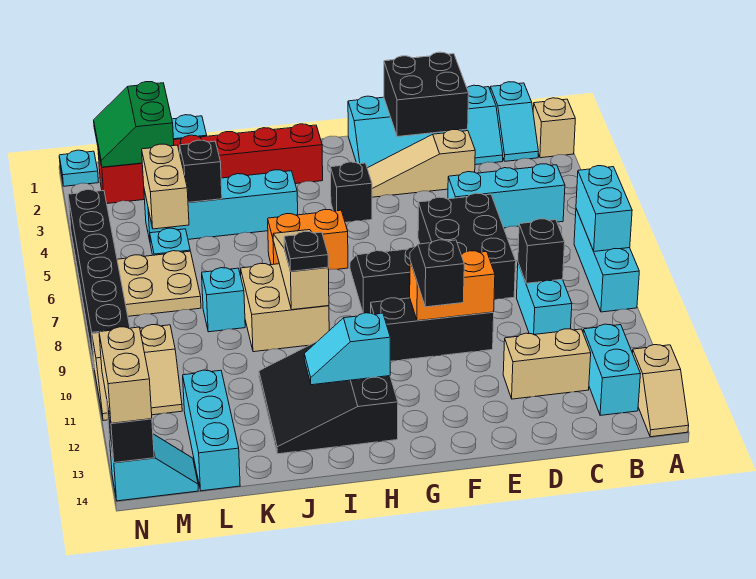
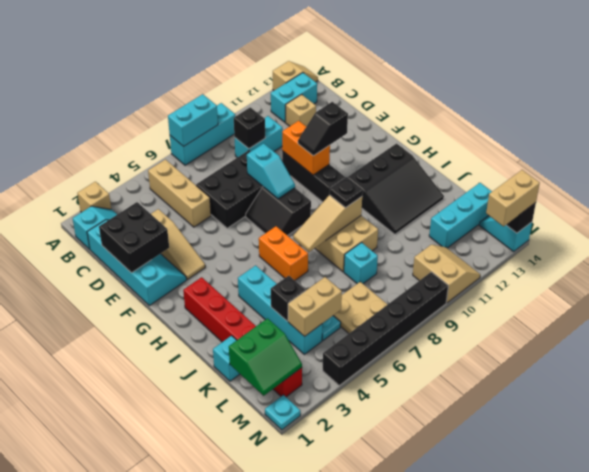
cyan brick B5:D5 level 1 -> tan brick B5:D5 level 1
tan brick C12:D12 level 1 -> tan brick C12 level 1
black brick G4 level 1 -> none
cyan slope H12:I12 level 2 top H -> cyan slope E8:F8 level 2 top E

